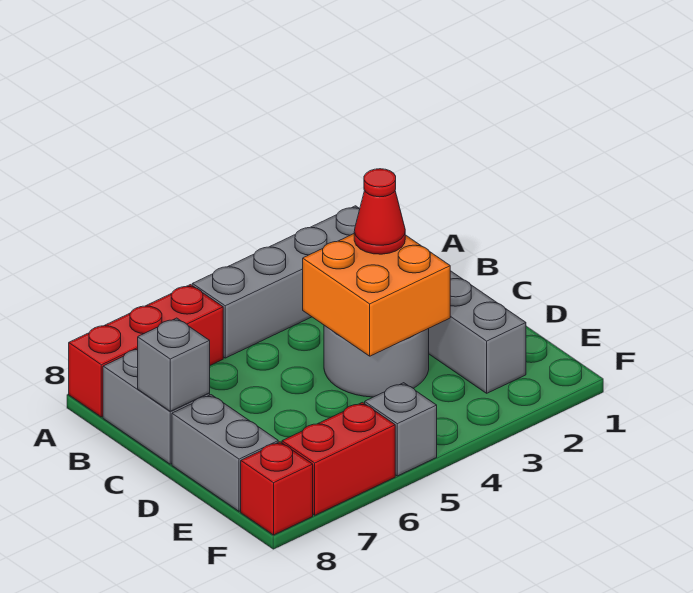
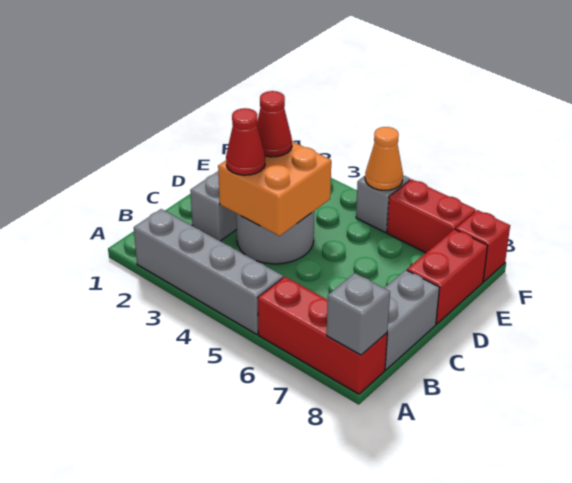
grey brick C8 level 2 -> grey brick A8 level 2
none -> red cone D3 level 3
grey brick D8:E8 level 1 -> red brick D8:E8 level 1
none -> orange cone F5 level 2

